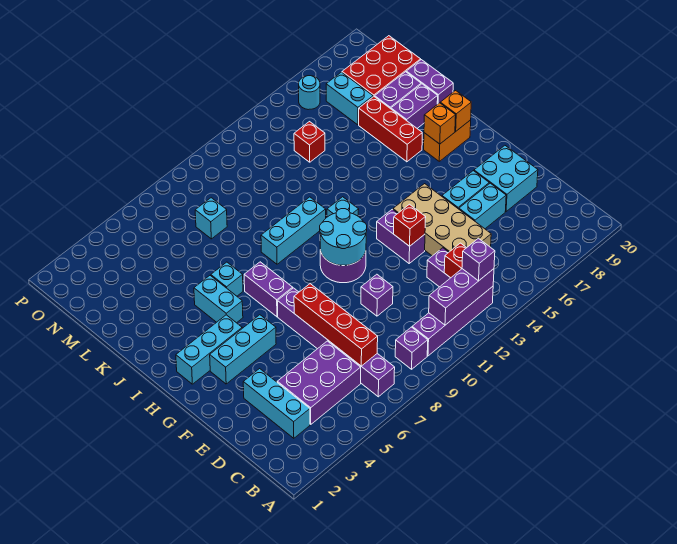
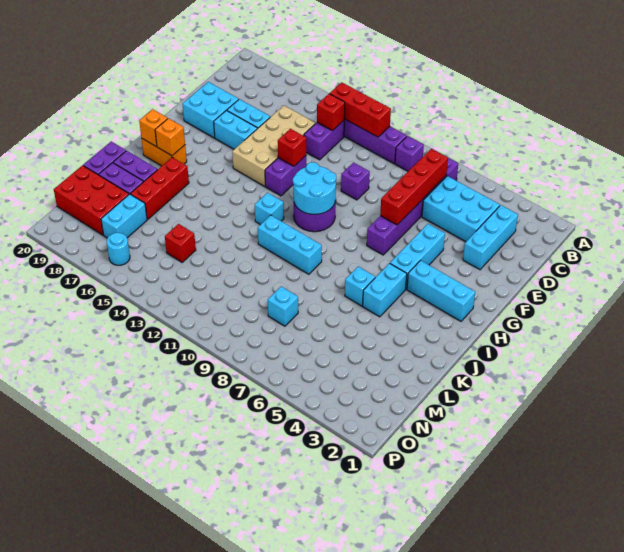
purple brick B11:B13 level 2 -> red brick B11:B13 level 2
purple brick B13 level 3 -> none
purple brick C4:D6 level 1 -> cyan brick C4:D6 level 1
cyan brick G3:G5 level 1 -> cyan brick F5:H5 level 1
purple brick H7:I7 level 1 -> none

